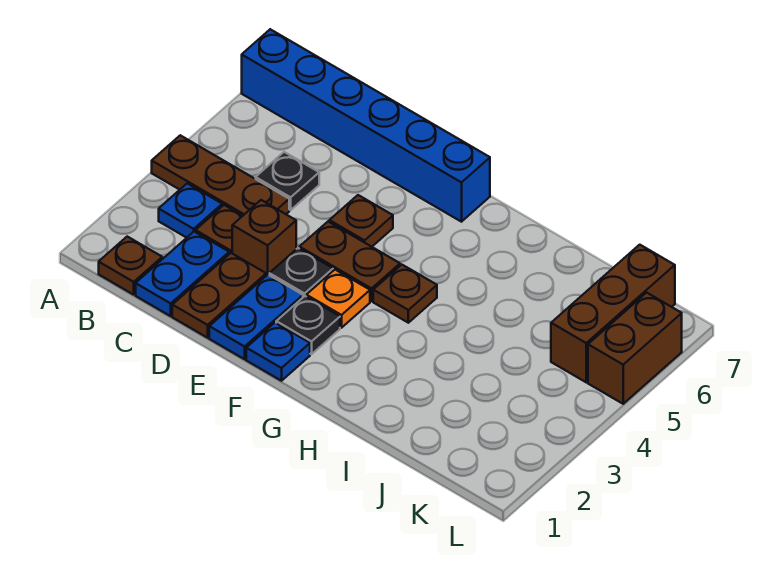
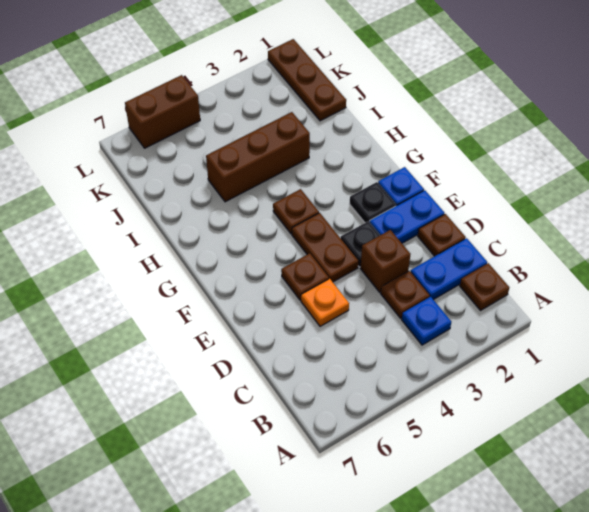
brown plate A4:C4 level 1 -> brown plate J1:L1 level 1
blue brick A7:F7 level 1 -> none
black plate C5 level 1 -> none
brown plate D1:D2 level 1 -> brown plate D1 level 1
orange plate F3 level 1 -> orange plate D5 level 1
brown brick K5:K7 level 1 -> brown brick I3:I5 level 1

